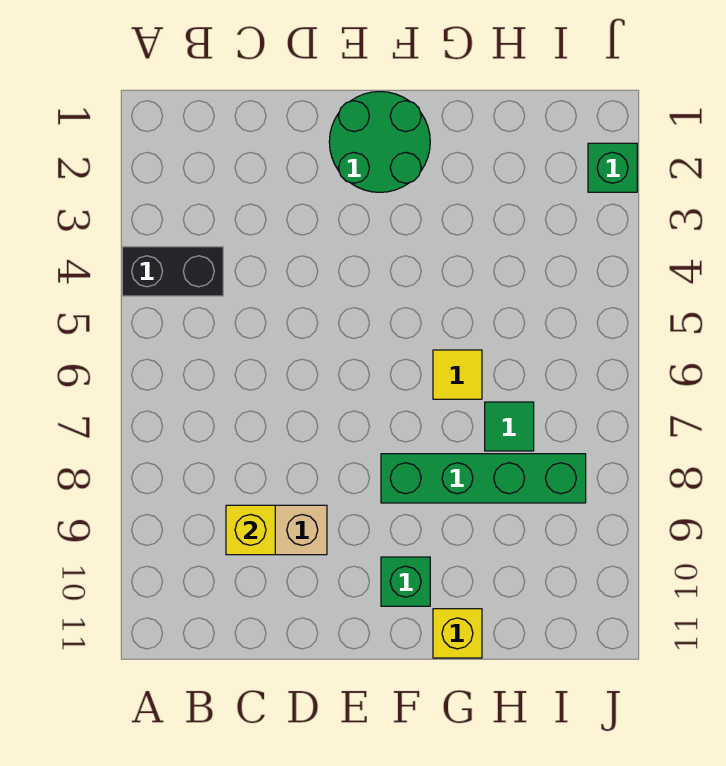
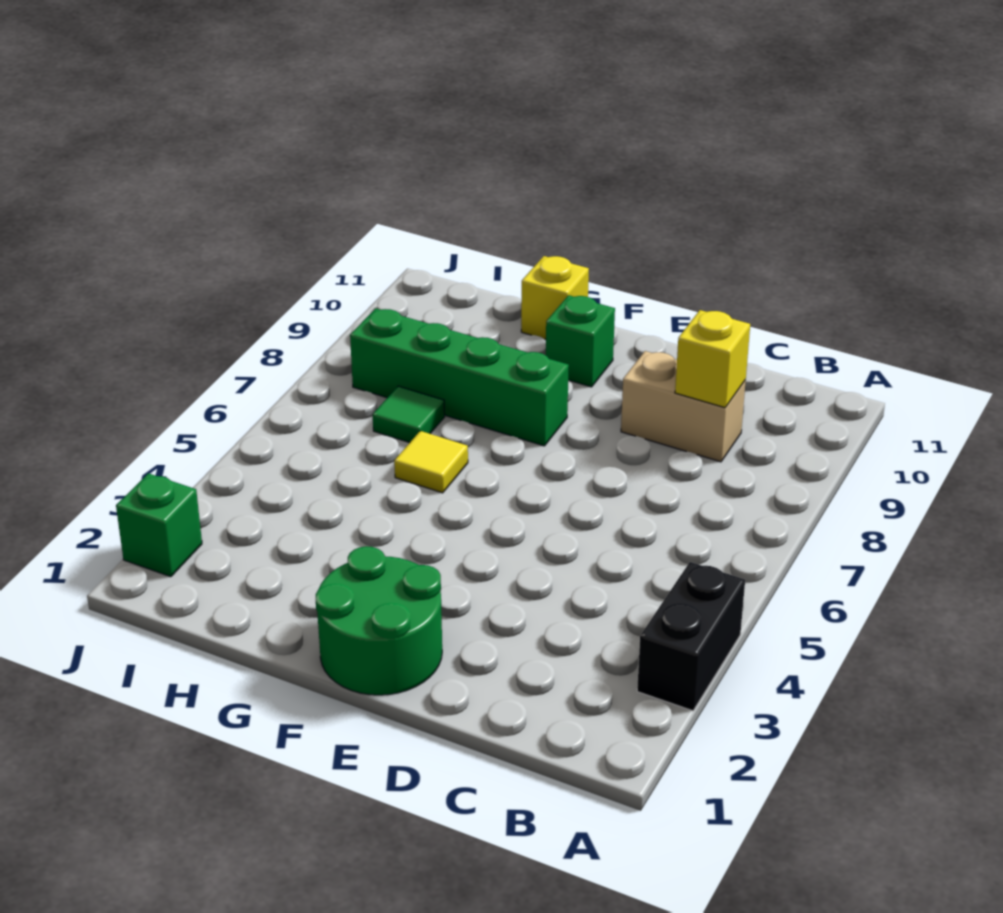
black brick A4:B4 level 1 -> black brick A3:A4 level 1

